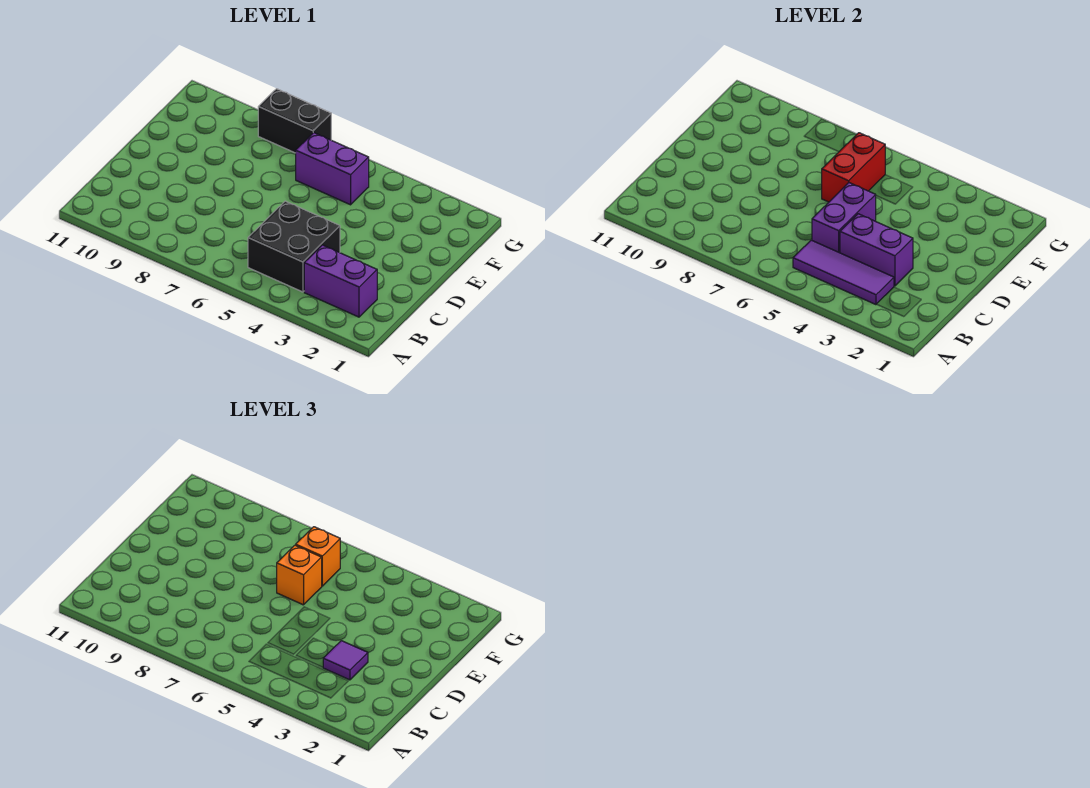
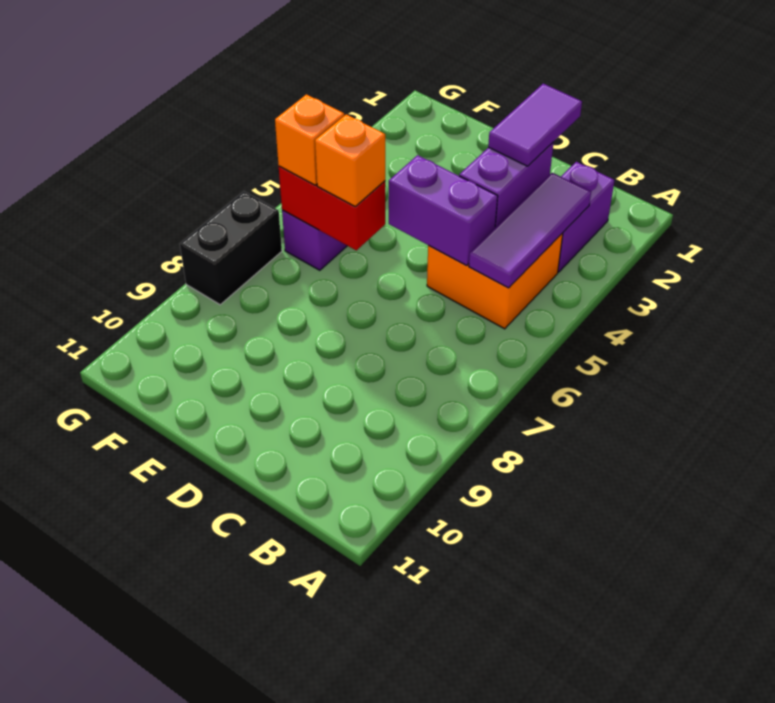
black brick B4:C5 level 1 -> orange brick B4:C5 level 1
purple tile C3 level 3 -> purple tile C2:C3 level 3

